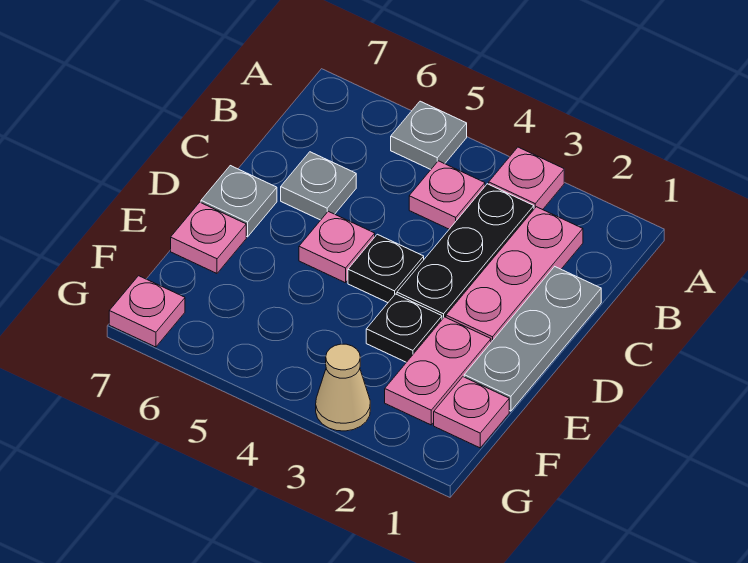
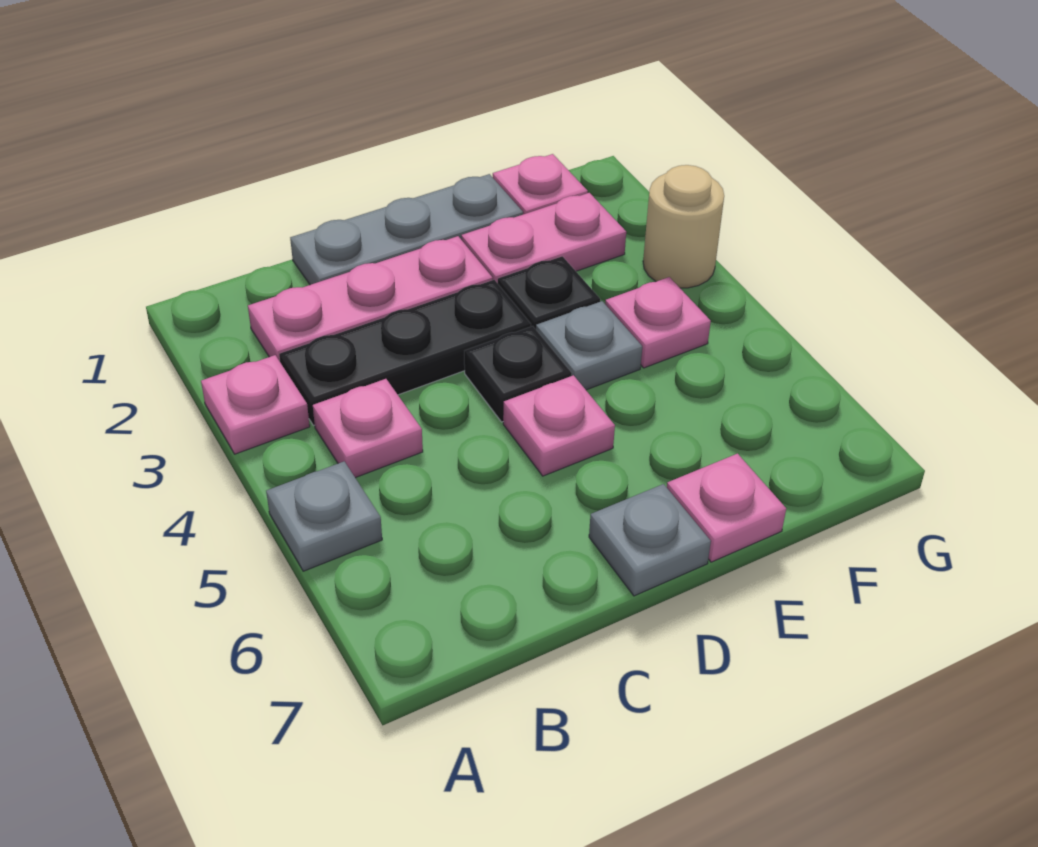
grey plate C6 level 1 -> grey plate E4 level 1
tan cone G3 level 1 -> tan round brick G3 level 1
pink plate G7 level 1 -> pink plate F4 level 1

